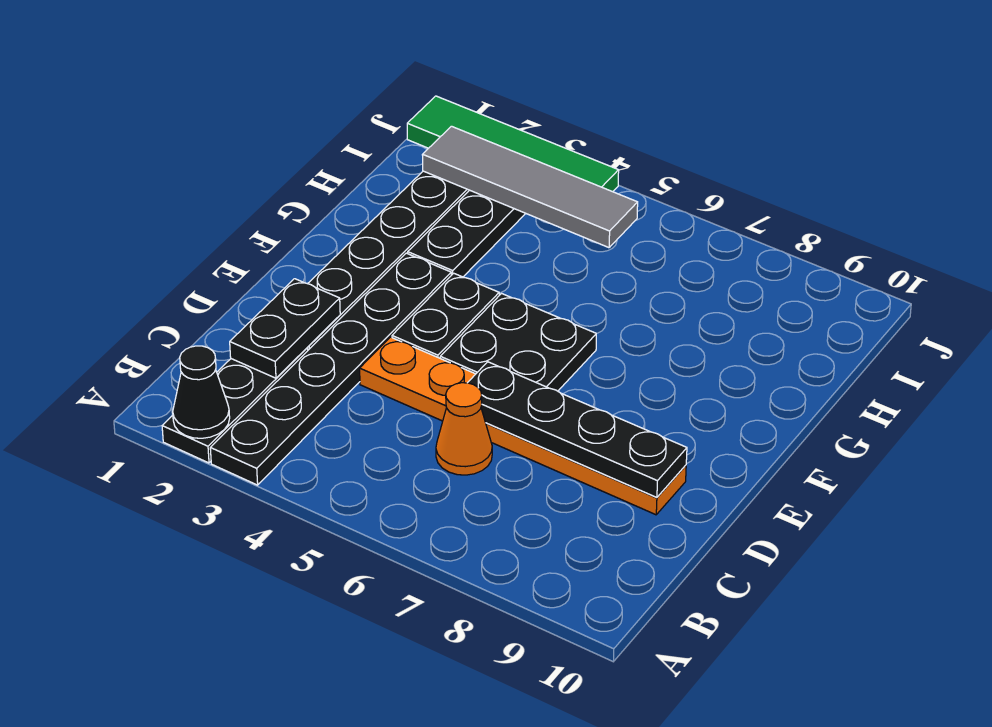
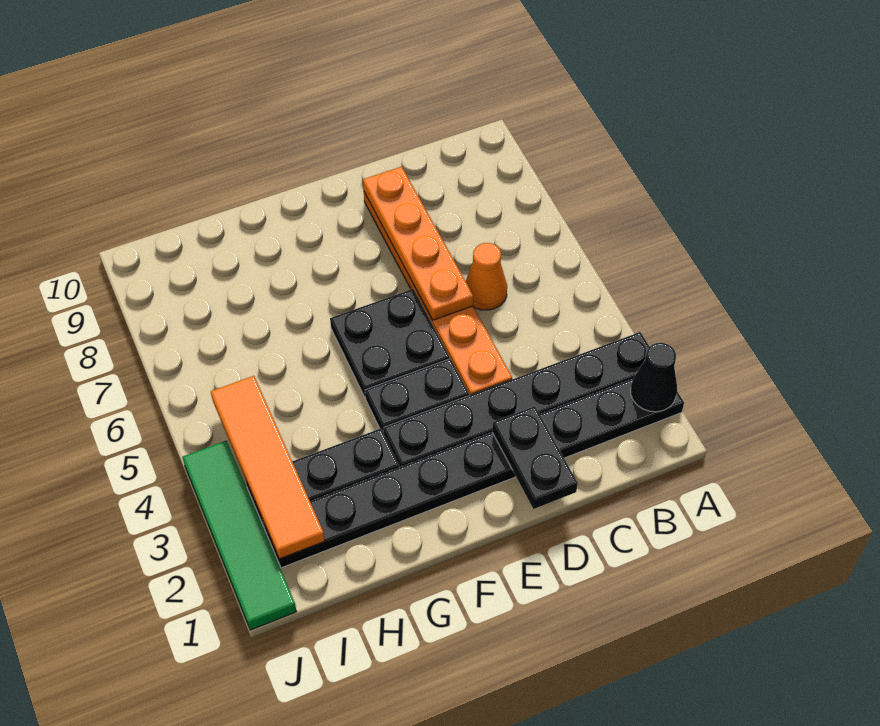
black plate C2:D2 level 2 -> black plate D1:D2 level 2
black plate D6:D9 level 2 -> orange plate D6:D9 level 2
grey tile I2:I5 level 2 -> orange tile I2:I5 level 2

